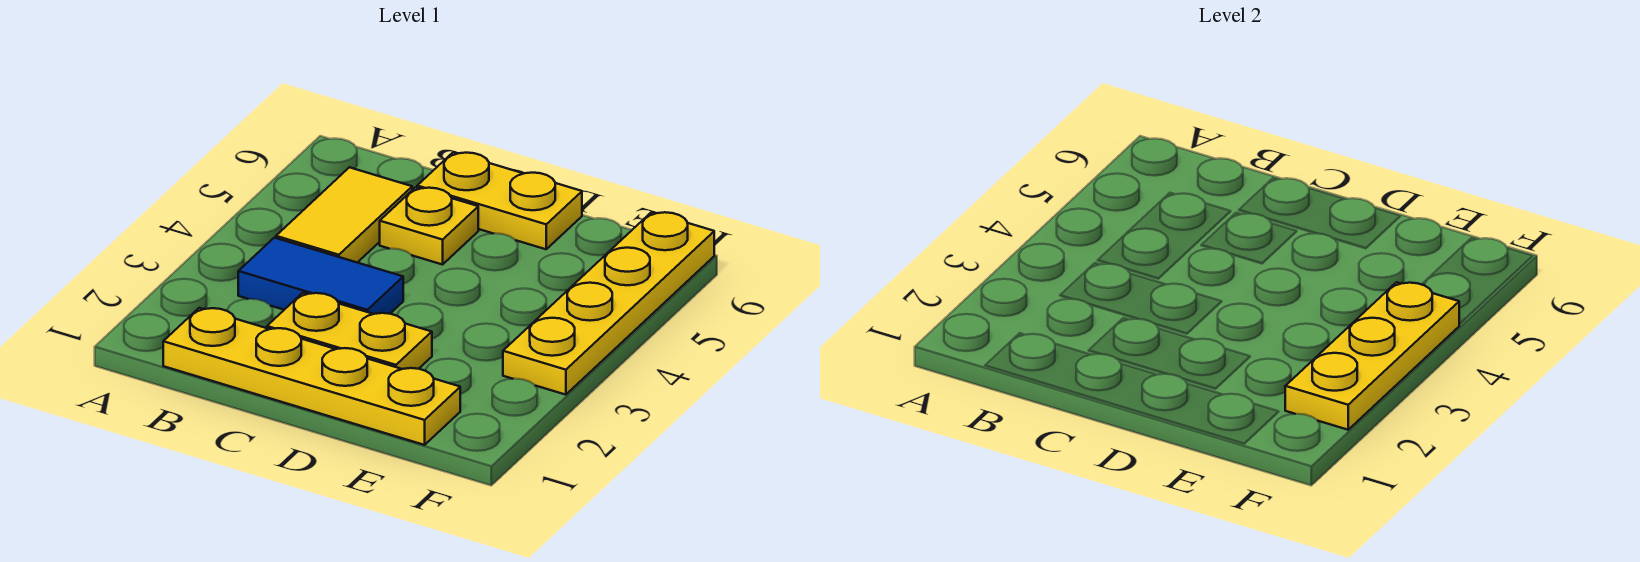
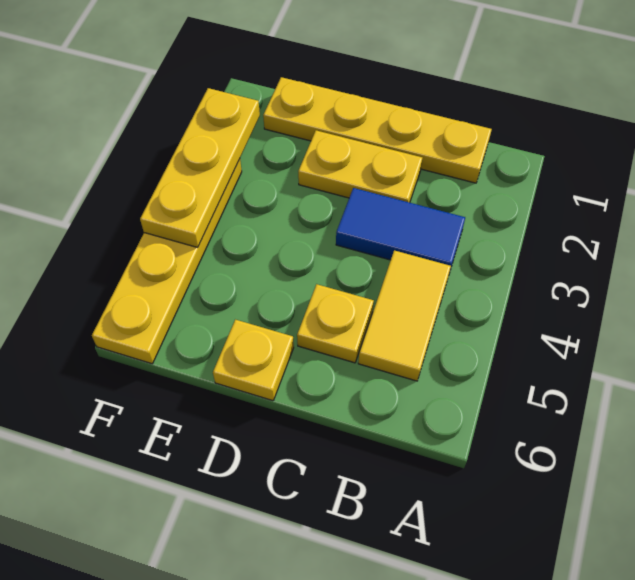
yellow plate C6:D6 level 1 -> yellow plate D6 level 1

